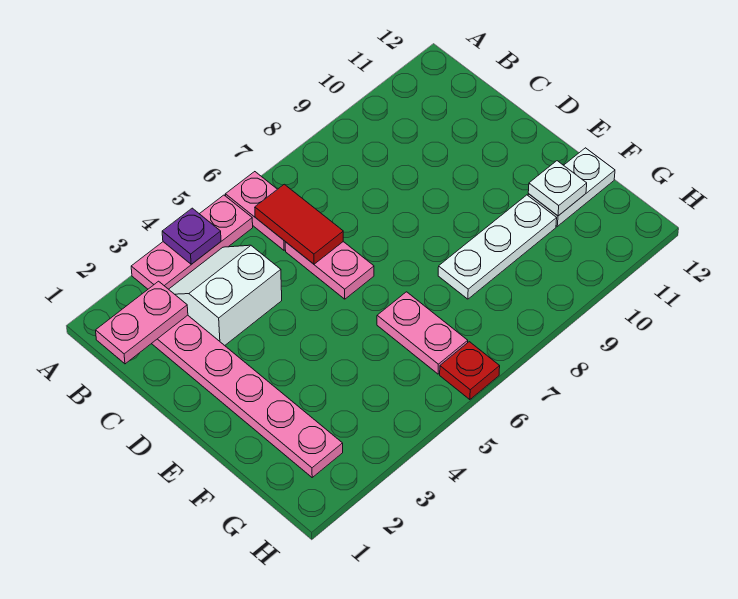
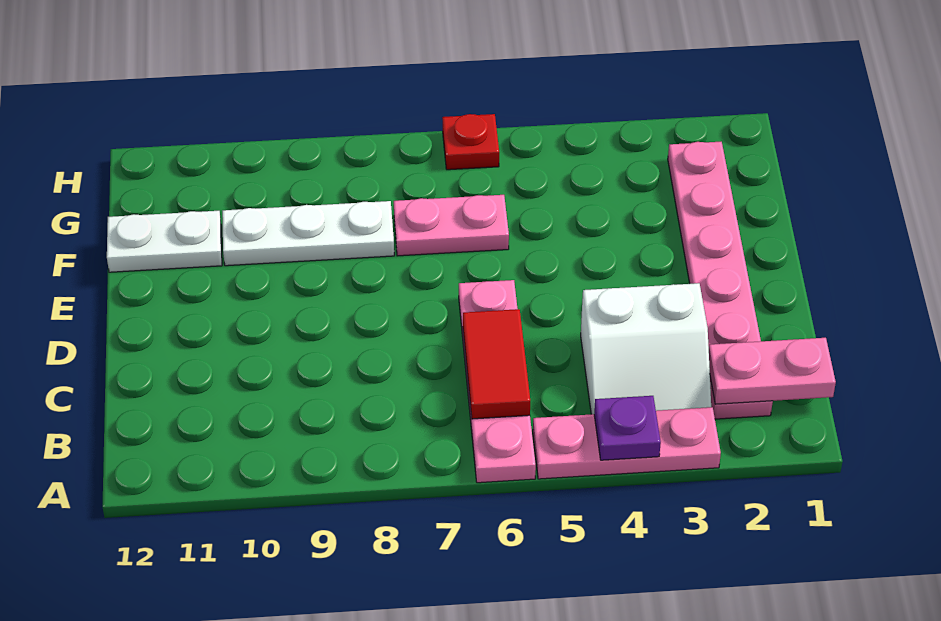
pink plate F6:G6 level 1 -> pink plate F6:F7 level 1
white plate F11 level 2 -> none

